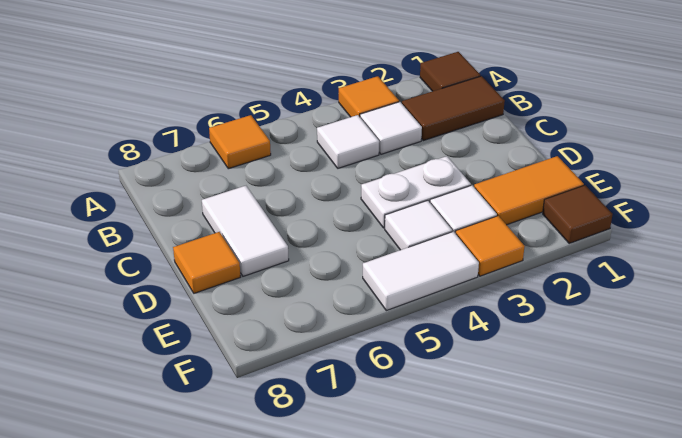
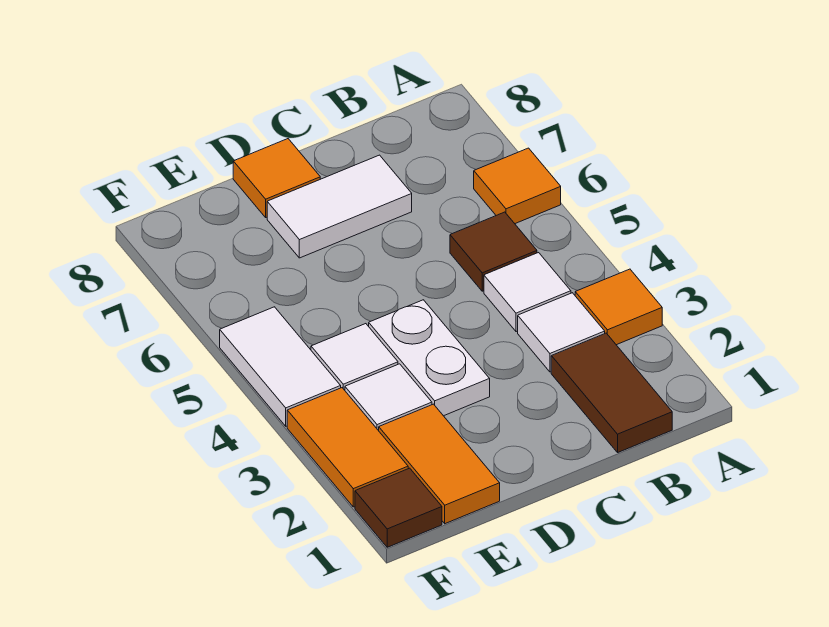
brown tile A1 level 1 -> brown tile B5 level 1
orange tile F3 level 1 -> orange tile F2:F3 level 1

